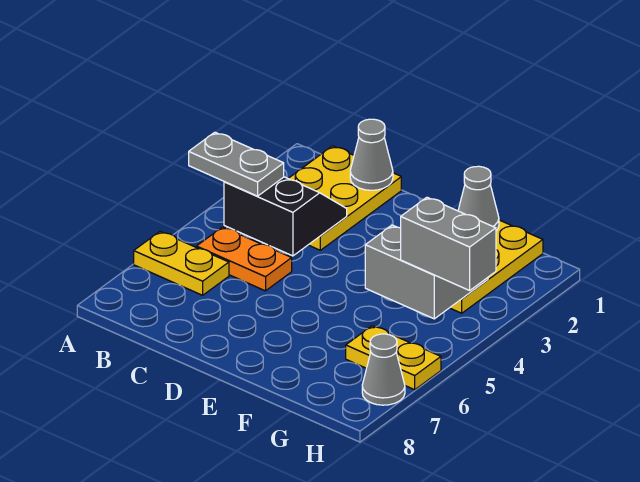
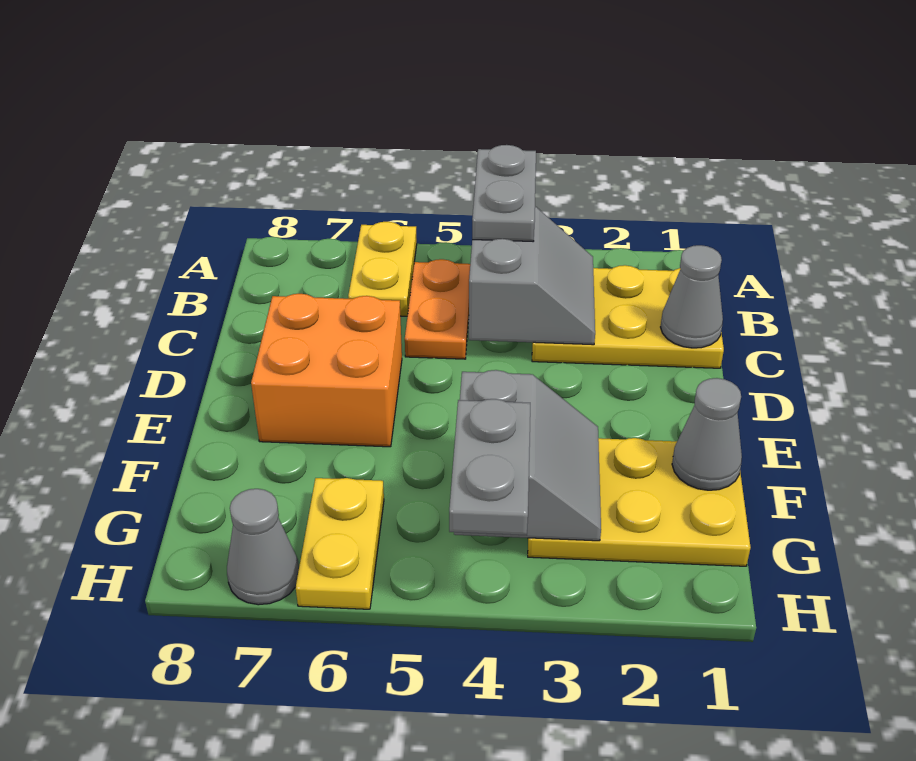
black slope B3:C4 level 2 top 4 -> grey slope B3:C4 level 2 top 4
none -> orange brick D6:E7 level 1
grey brick G4:H4 level 3 -> grey plate G4:H4 level 3

